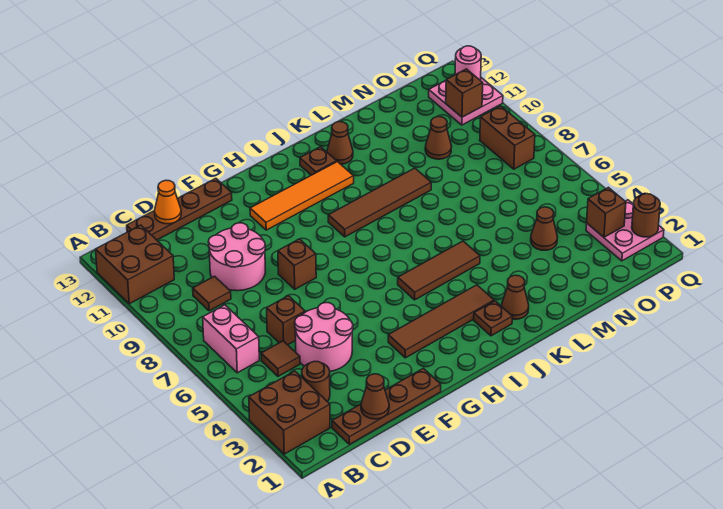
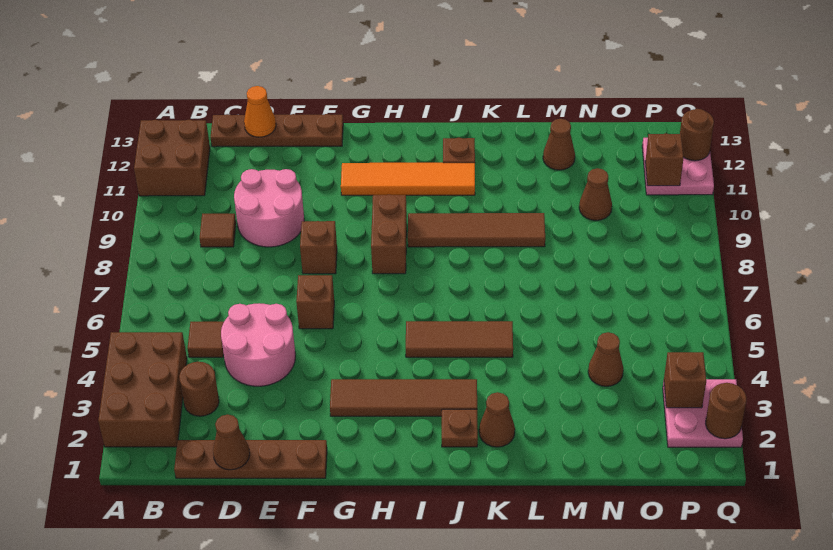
brown brick A2:B3 level 1 -> brown brick A2:B4 level 1
pink brick B6:B7 level 1 -> none
brown brick D6 level 1 -> brown brick F6 level 1
brown cone K12 level 1 -> brown cone M12 level 1
brown brick P8:P9 level 1 -> brown brick H8:H9 level 1
pink round brick Q12 level 2 -> brown round brick Q12 level 2

